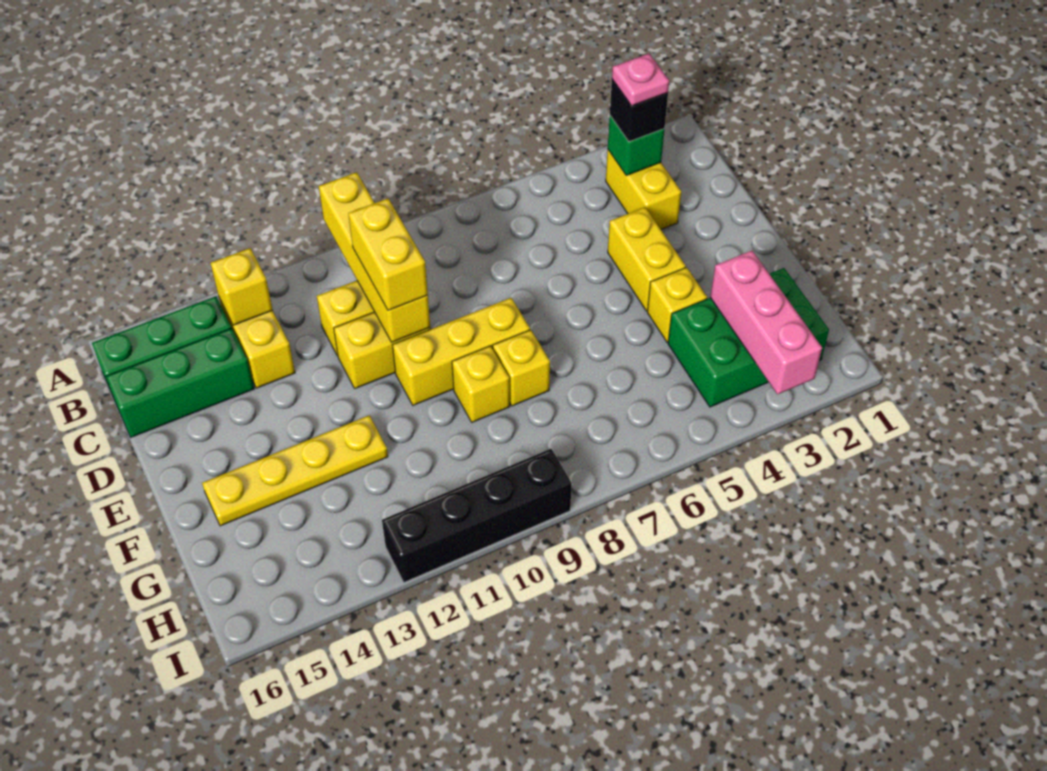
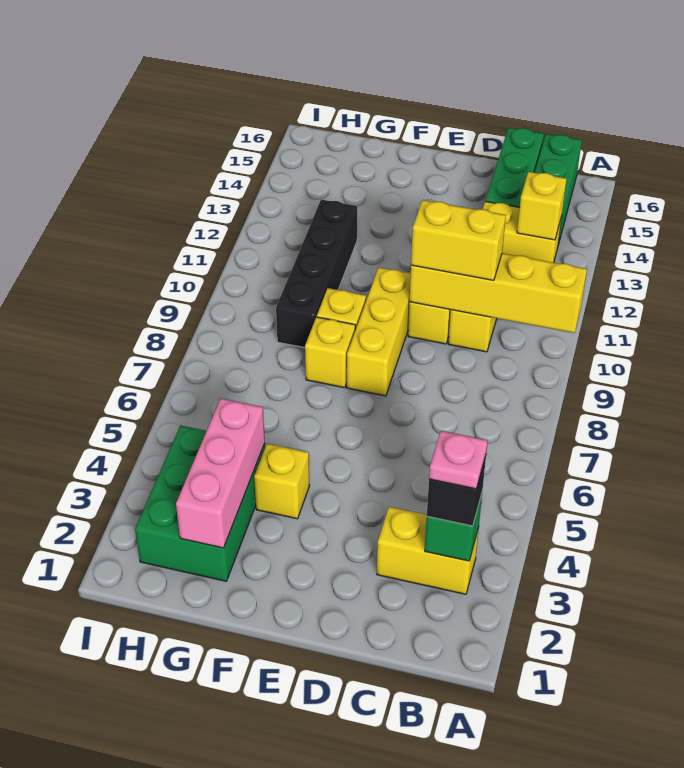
yellow brick D4:E4 level 1 -> none
yellow plate F12:F15 level 1 -> none
pink brick G3:I3 level 2 -> pink brick G2:G4 level 2
black brick I9:I12 level 1 -> black brick G9:G12 level 1

